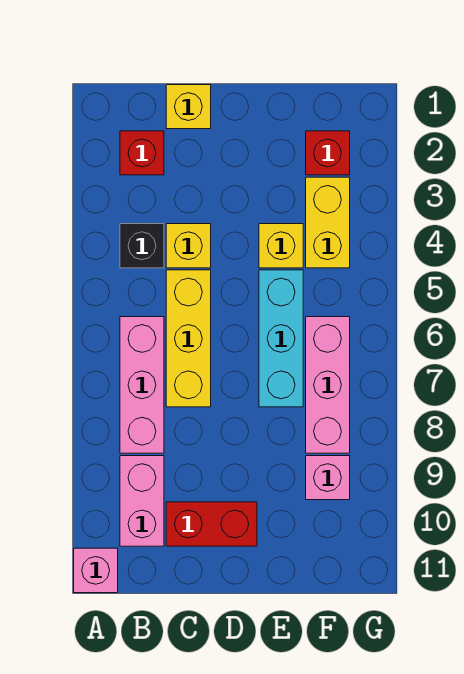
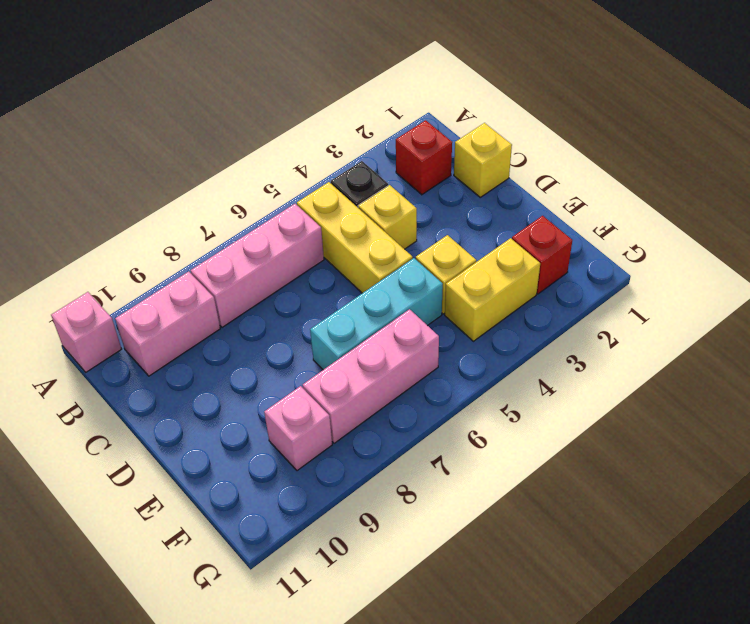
yellow brick C5:C7 level 1 -> yellow brick B5:D5 level 1
red brick C10:D10 level 1 -> none

